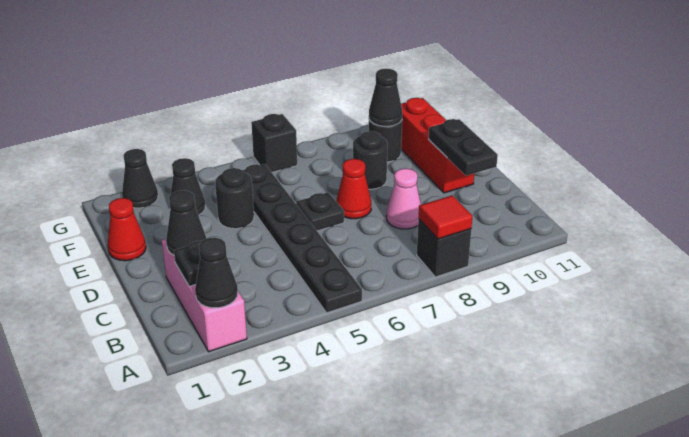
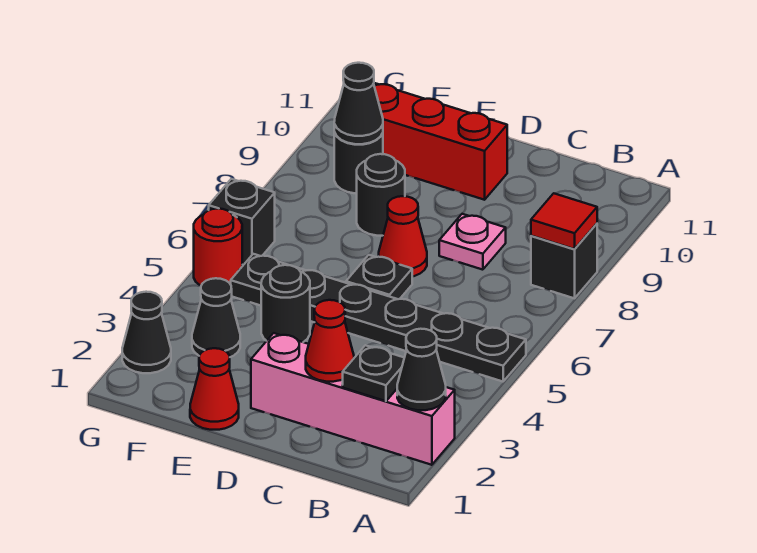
pink brick A2:C2 level 1 -> pink brick A2:D2 level 1
black cone C2 level 2 -> red cone C2 level 2
pink cone C8 level 1 -> pink plate C8 level 1
black plate C10:D10 level 2 -> none
none -> red round brick G5 level 1

